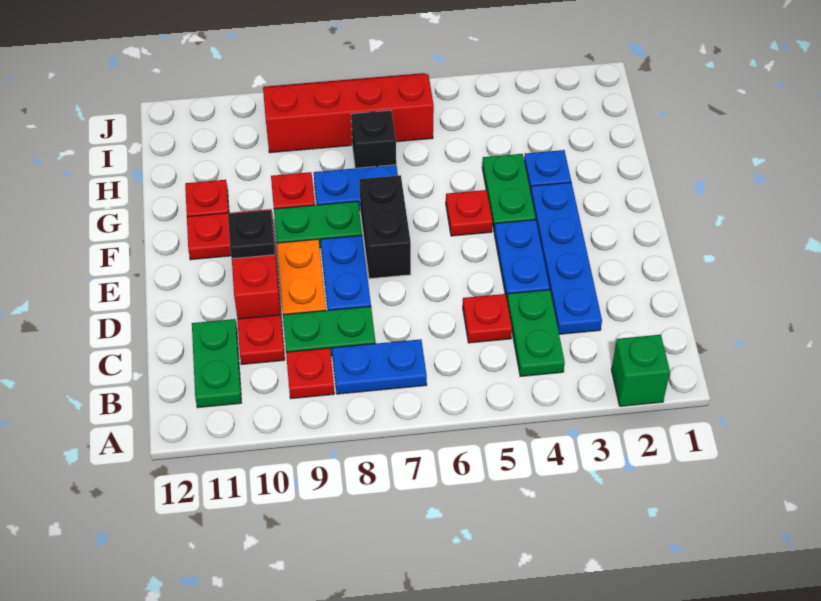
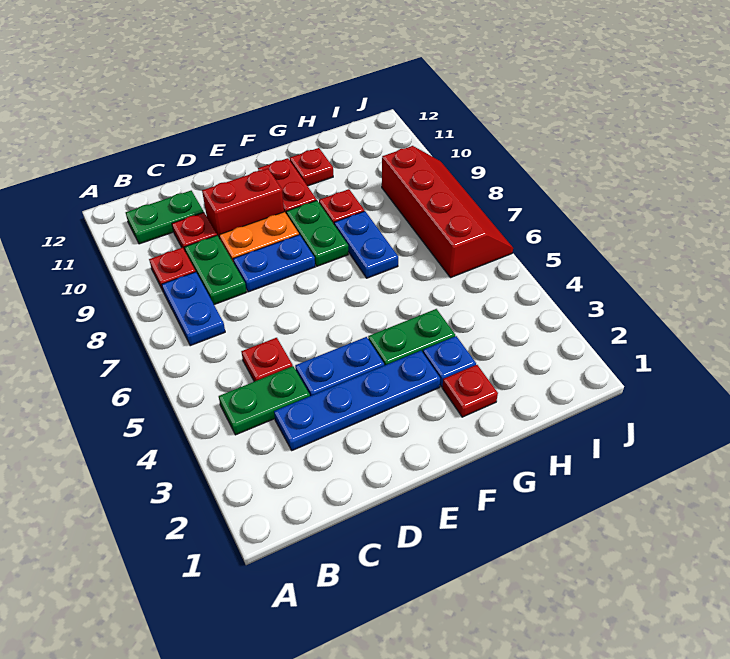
green brick A2 level 1 -> none
black brick E7:F7 level 1 -> none
black plate E10 level 2 -> none
red plate F5 level 1 -> red plate G2 level 1
black brick H7 level 1 -> none

